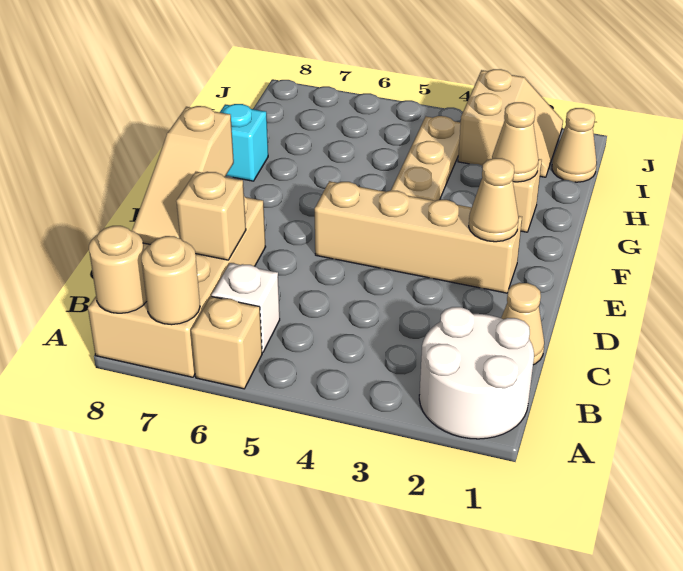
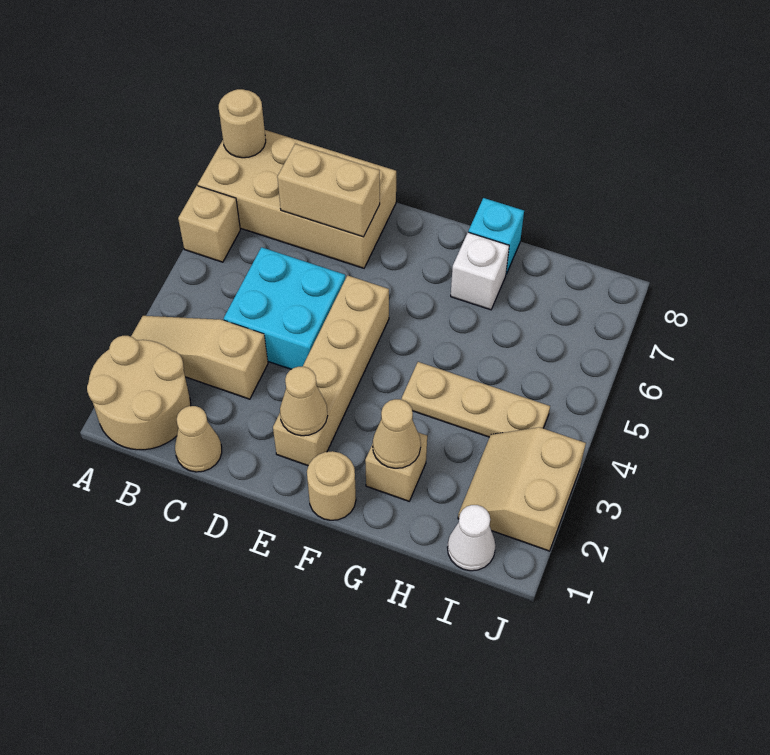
white round brick A1:B2 level 1 -> tan round brick A1:B2 level 1
tan round brick A7 level 2 -> tan round brick F1 level 1
white brick B6 level 1 -> white brick G7 level 1
none -> cyan brick C4:D5 level 1
tan brick C7 level 2 -> tan brick C7:D7 level 2
tan slope C8:E8 level 2 top E -> tan slope A3:C3 level 1 top C
tan cone I1 level 1 -> white cone I1 level 1
tan slope I2:J3 level 1 top 3 -> tan slope I2:J3 level 1 top J

